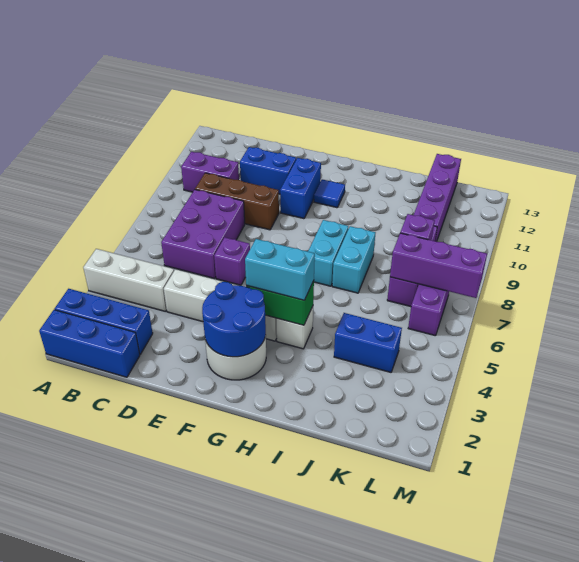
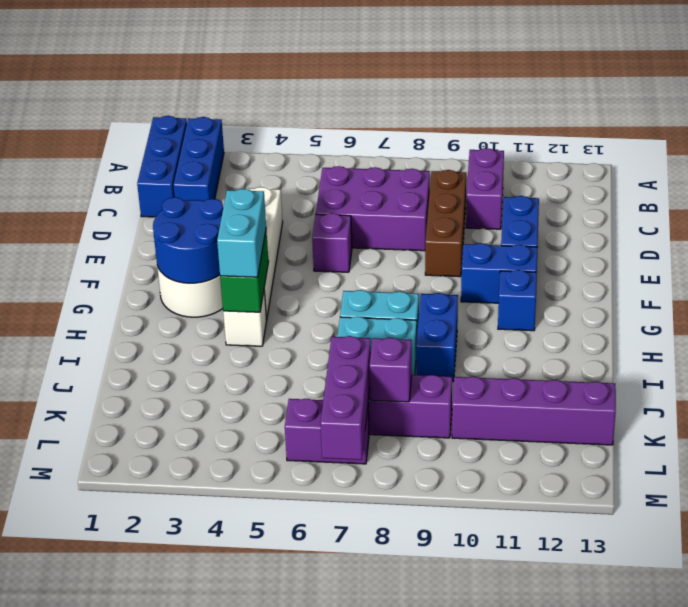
white brick A4:C4 level 1 -> none
blue tile G11 level 1 -> blue brick G11 level 1
blue brick J4:K4 level 1 -> blue brick H9:I9 level 1

